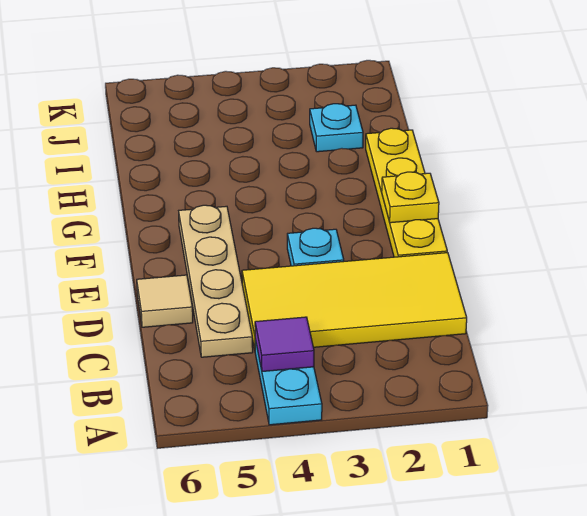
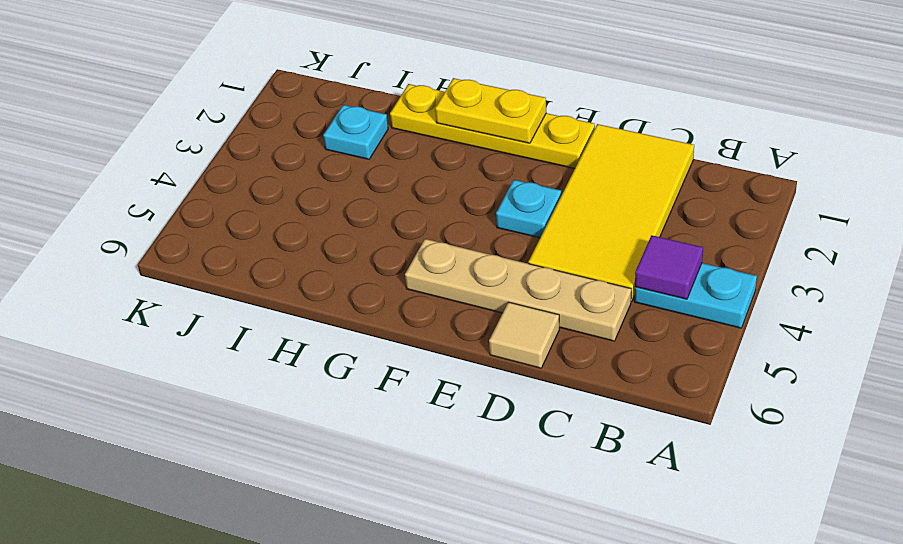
yellow plate F1 level 2 -> yellow plate F1:G1 level 2

